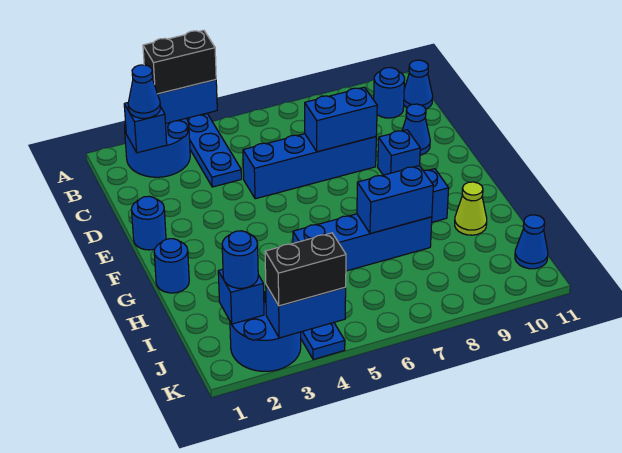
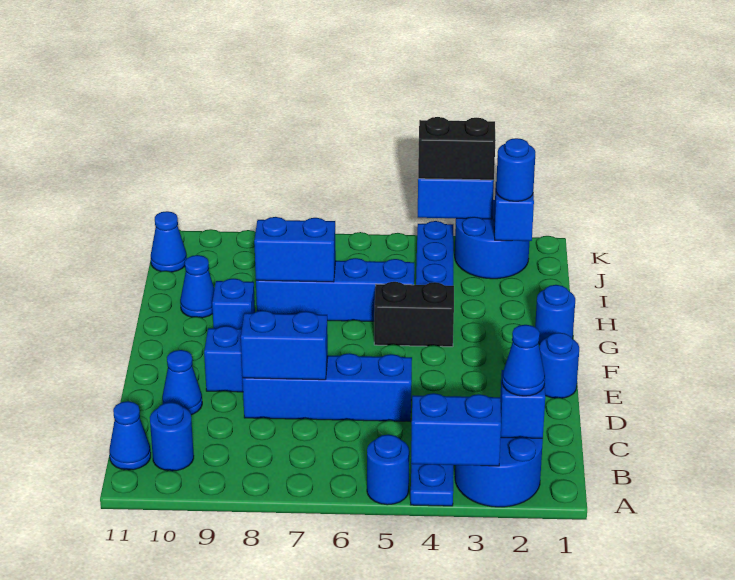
black brick A3:A4 level 3 -> black brick G4:G5 level 1
none -> blue round brick A5 level 1
lime cone H10 level 1 -> blue cone H10 level 1

